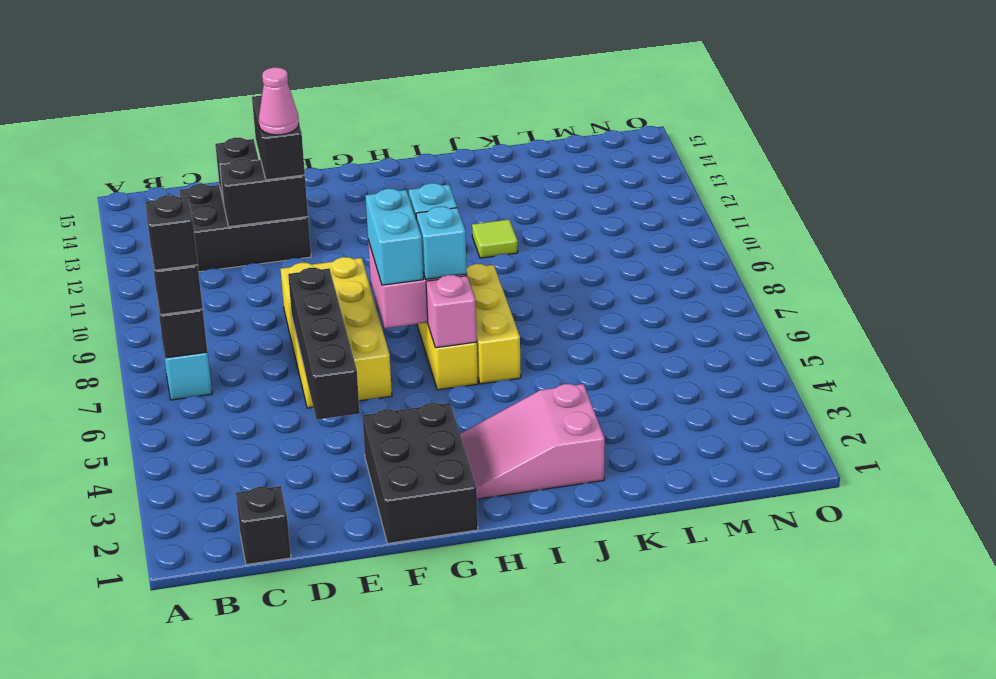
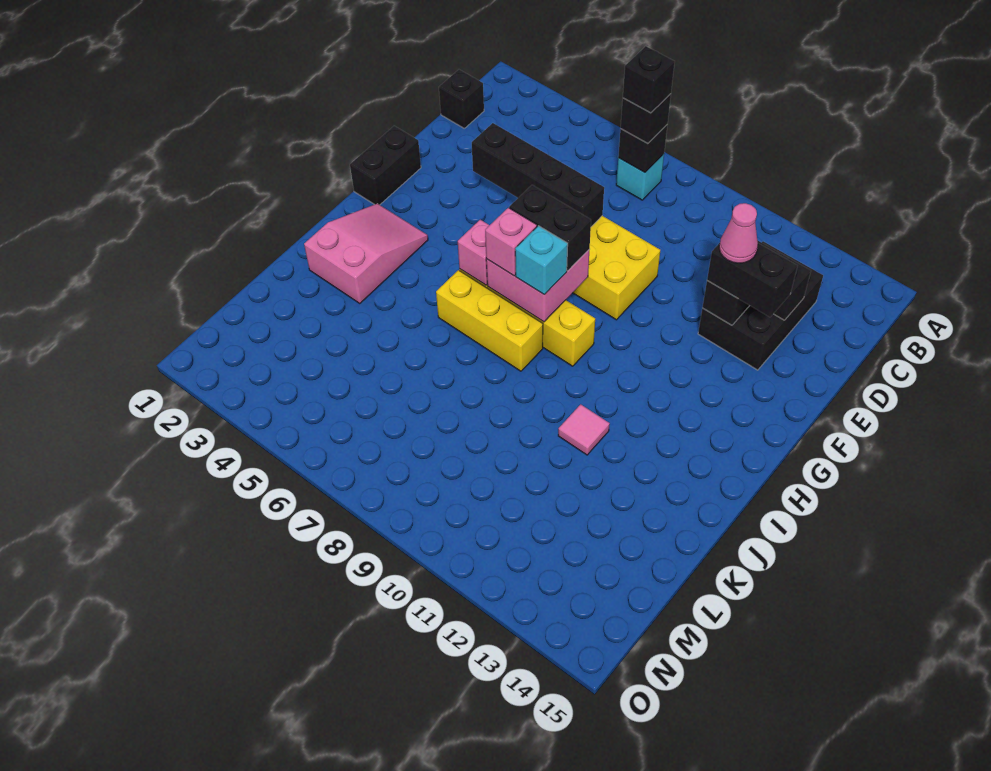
black brick F1:G3 level 1 -> black brick F1:G1 level 1
cyan brick G7:G8 level 3 -> black brick G7:G8 level 3
cyan brick H7 level 3 -> pink brick H7 level 3
lime tile J11 level 1 -> pink tile J11 level 1

